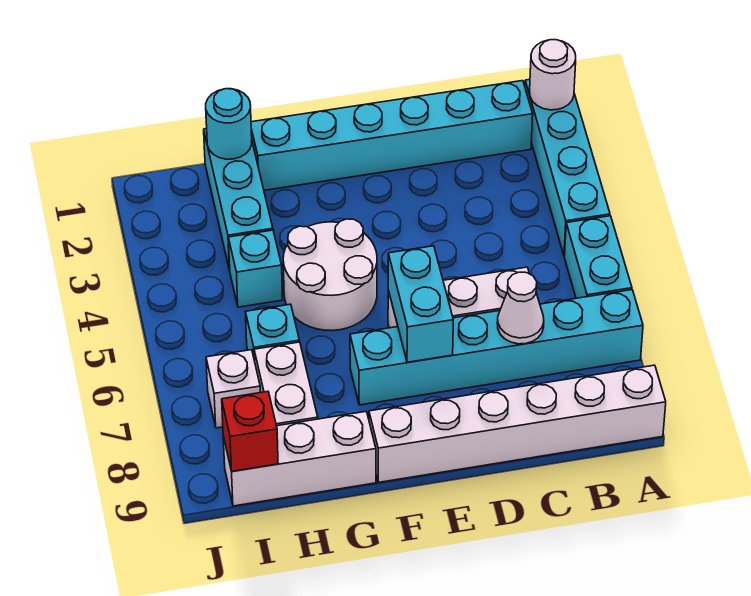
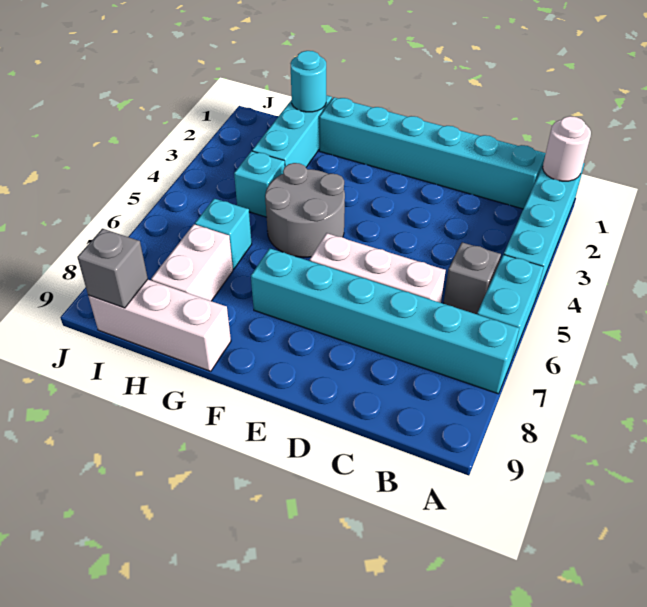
white brick A9:F9 level 1 -> none
none -> grey brick B5 level 1
white cone C7 level 2 -> none
cyan brick E6:E7 level 2 -> none
white round brick F4:G5 level 1 -> grey round brick F4:G5 level 1
white brick I7 level 1 -> none
red brick I9 level 2 -> grey brick I9 level 2

